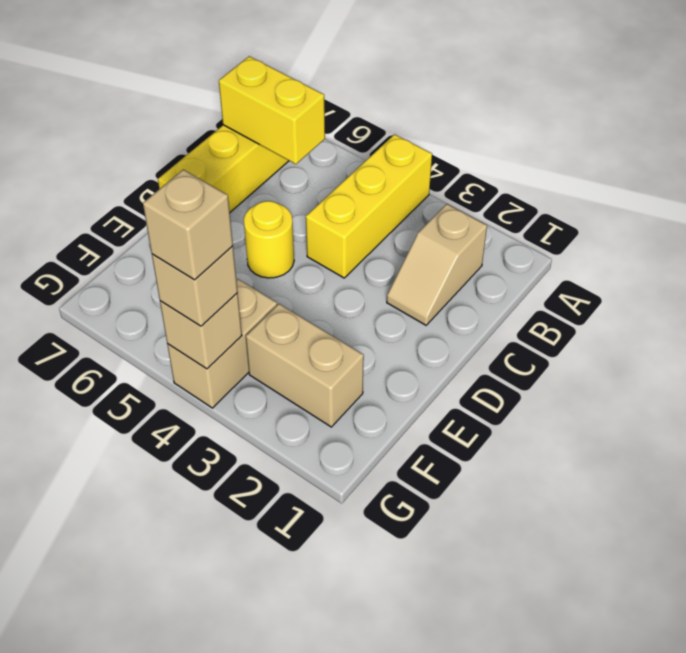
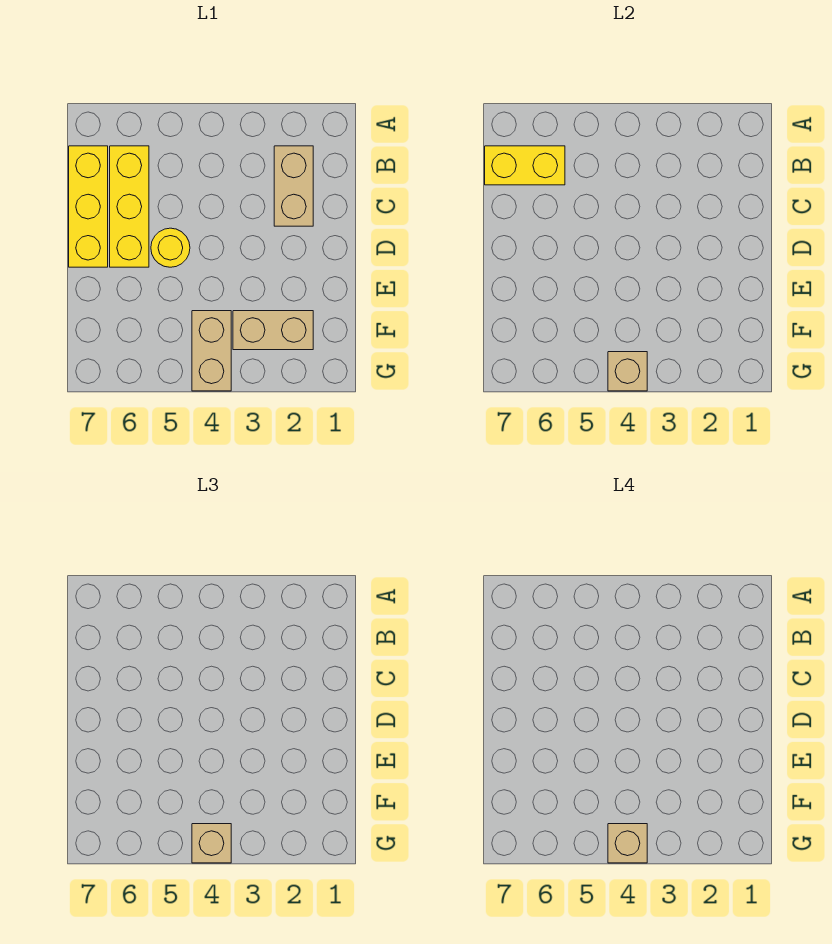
yellow brick A4:C4 level 1 -> yellow brick B6:D6 level 1
tan slope B2:C2 level 1 top B -> tan brick B2:C2 level 1

